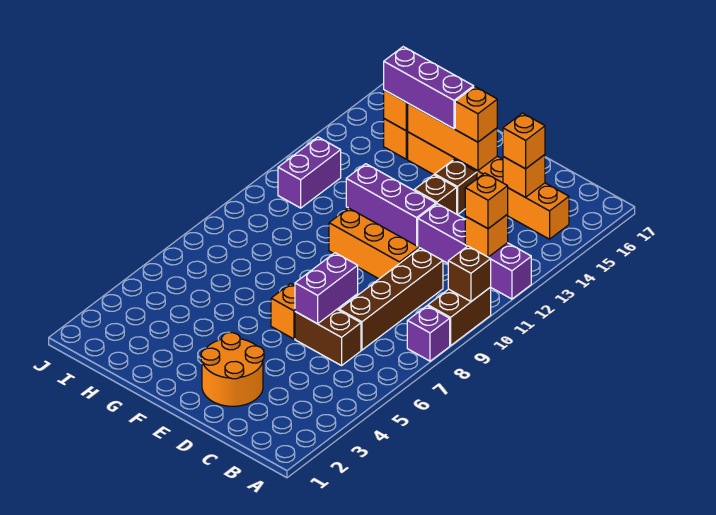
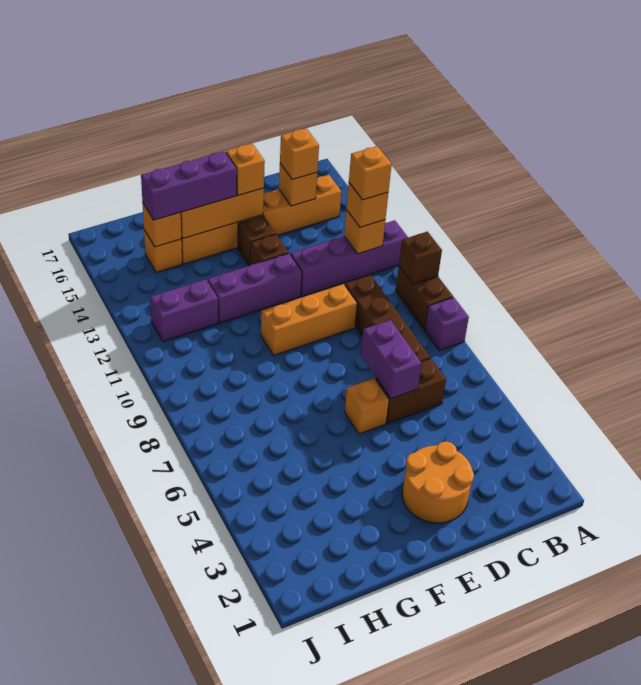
none -> orange brick B12 level 4
purple brick I11:I12 level 1 -> purple brick H12:I12 level 1

